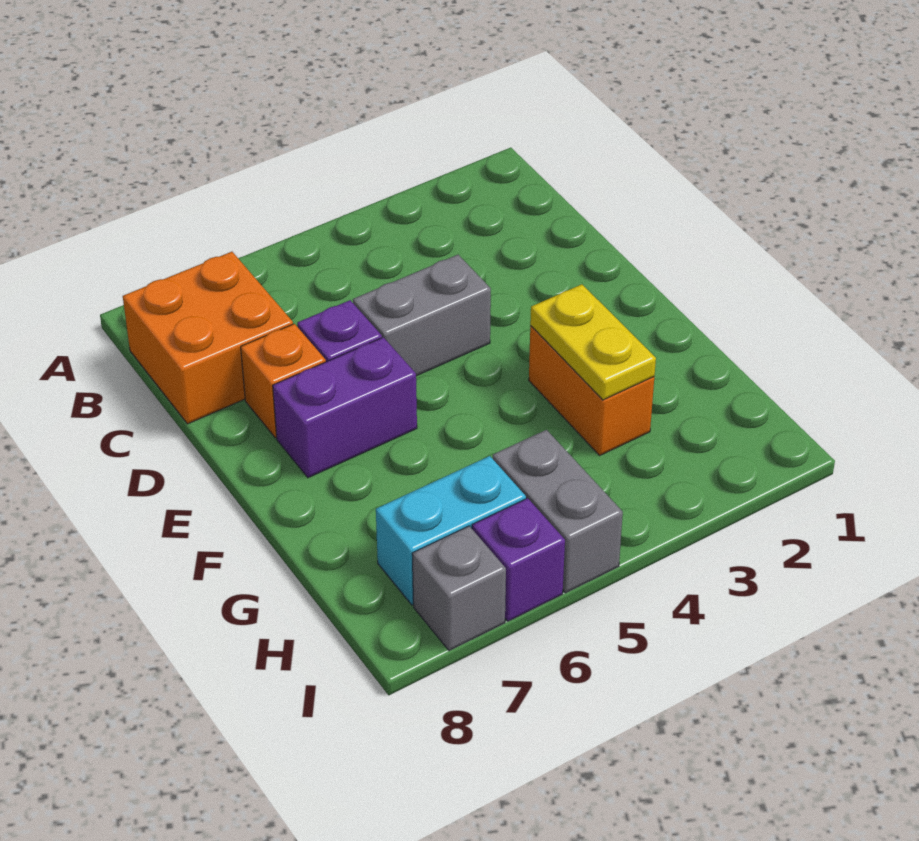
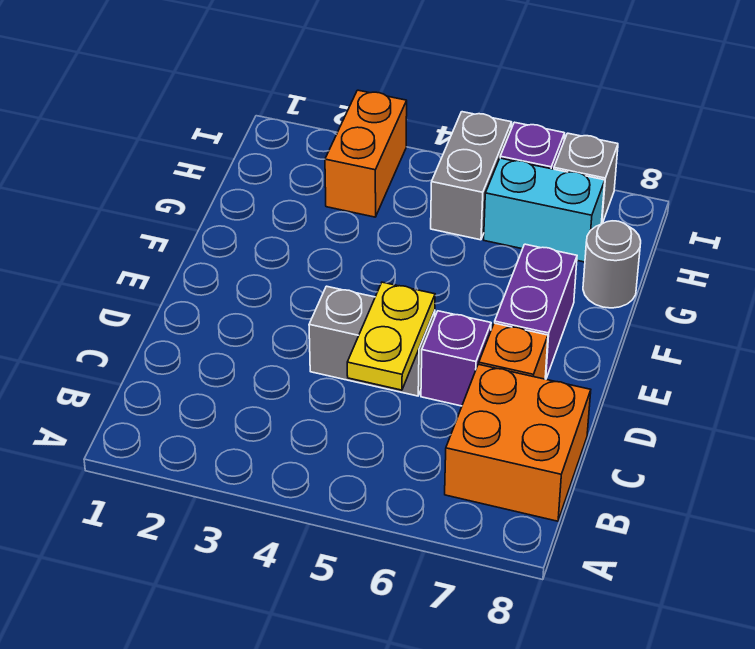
purple brick E6:E7 level 1 -> purple brick E7:F7 level 1
orange brick F3:G3 level 1 -> orange brick H3:I3 level 1
yellow plate F3:G3 level 2 -> yellow plate C5:D5 level 2
none -> grey round brick G8 level 1

